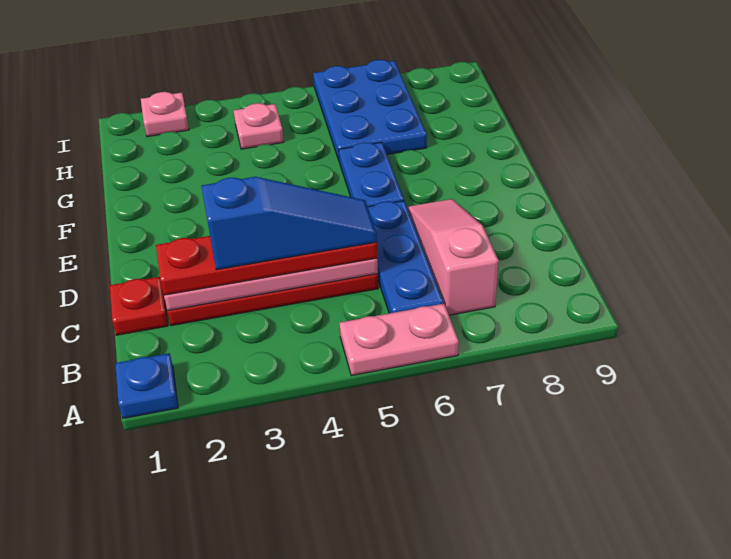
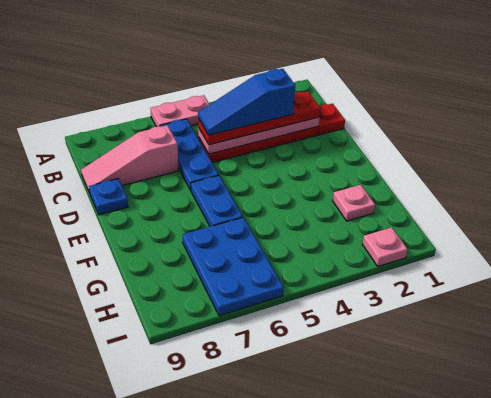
blue plate A1 level 1 -> blue plate D9 level 1
pink slope B7:D7 level 1 top B -> pink slope C7:C9 level 1 top 7
pink plate H4 level 1 -> pink plate G2 level 1

